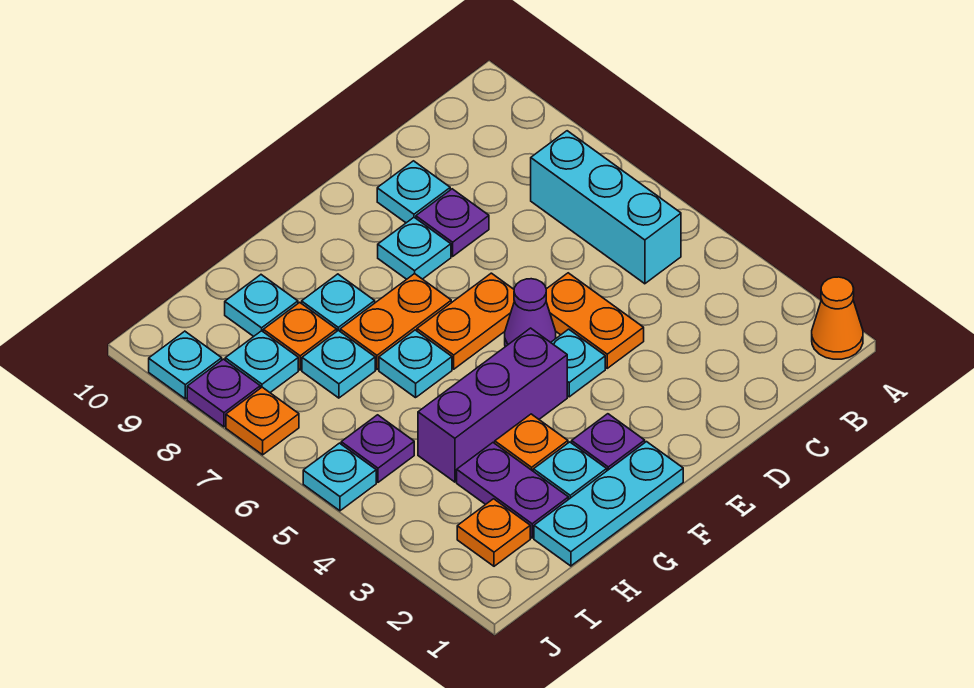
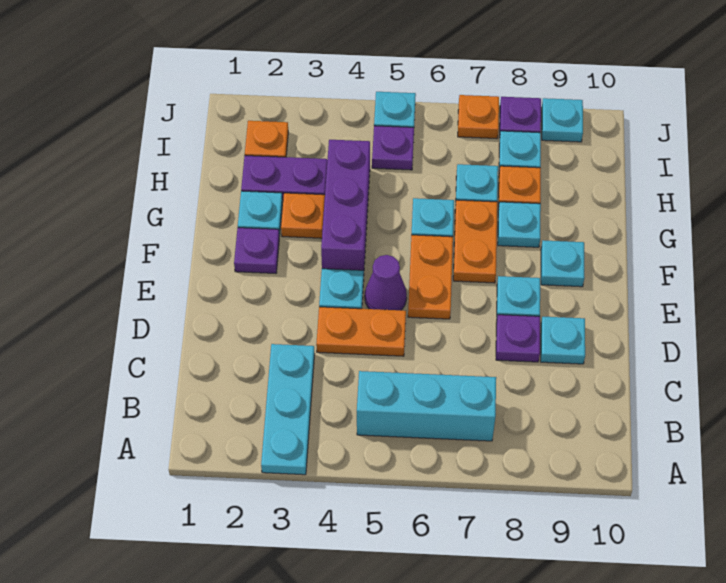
orange cone A1 level 1 -> none
cyan plate F1:H1 level 1 -> cyan plate A3:C3 level 1
cyan plate H9 level 1 -> cyan plate F9 level 1

